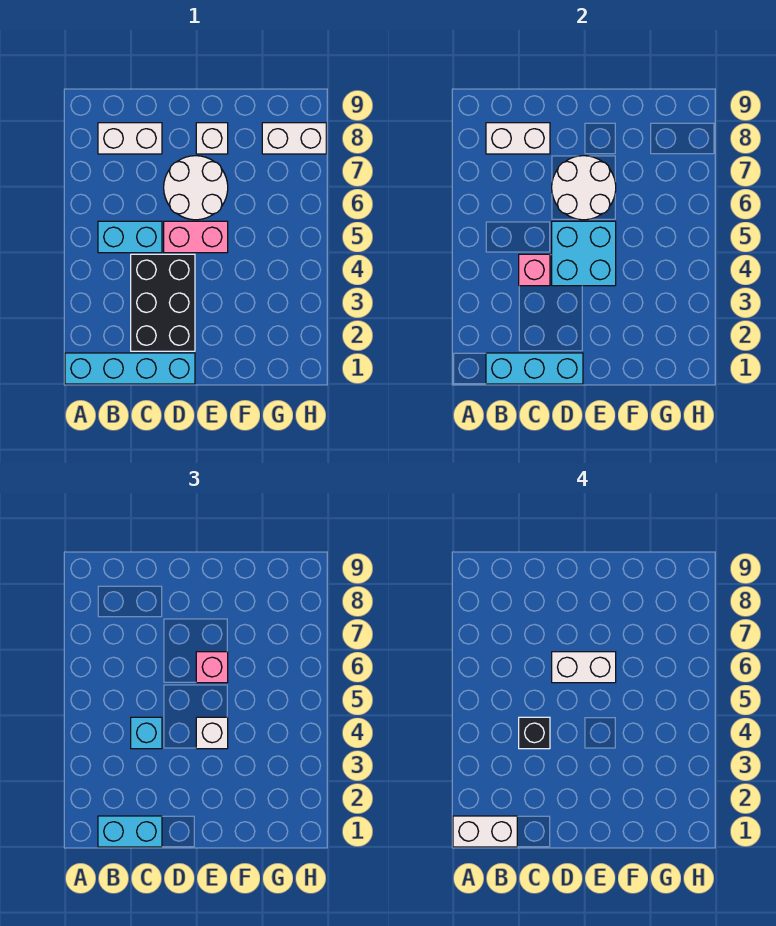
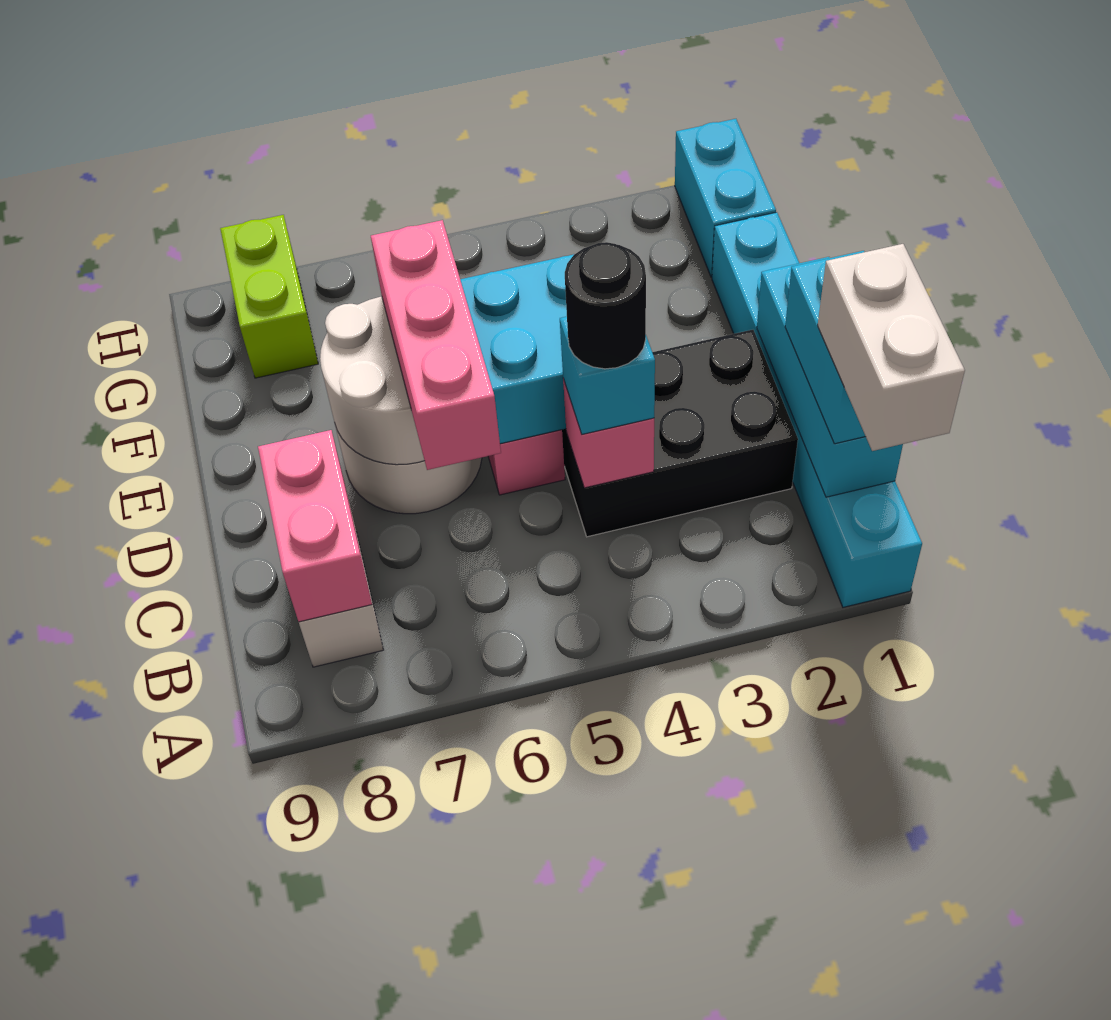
cyan brick A1:D1 level 1 -> cyan brick A1:F1 level 1
cyan brick B5:C5 level 1 -> cyan brick G1:H1 level 1
white brick B8:C8 level 2 -> pink brick B8:C8 level 2
black brick C4 level 4 -> black round brick C4 level 4
white brick D6:E6 level 4 -> none
white brick E4 level 3 -> none
pink brick E6 level 3 -> pink brick C6:E6 level 3
white brick E8 level 1 -> none
white brick G8:H8 level 1 -> lime brick G8:H8 level 1

